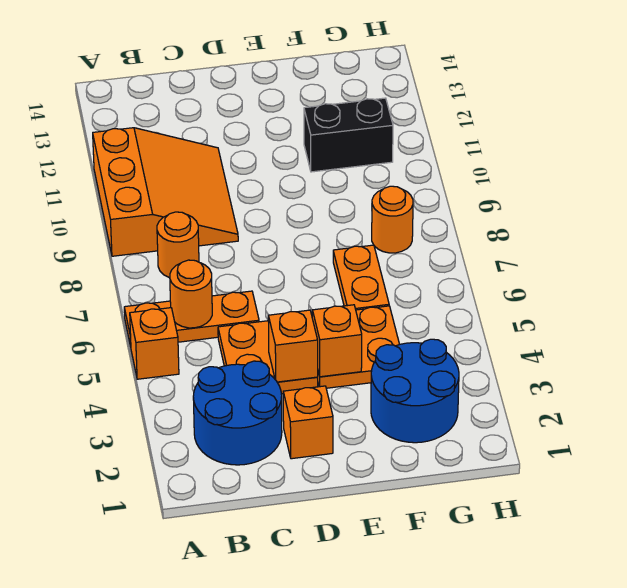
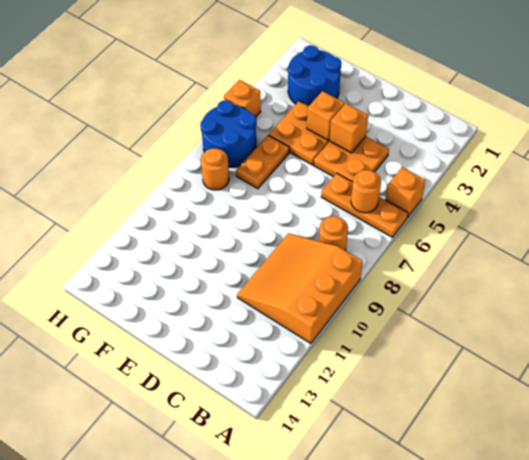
blue round brick B2:C3 level 1 -> blue round brick G6:H7 level 1
orange brick D2 level 1 -> orange brick H5 level 1
black brick F11:G11 level 1 -> none

